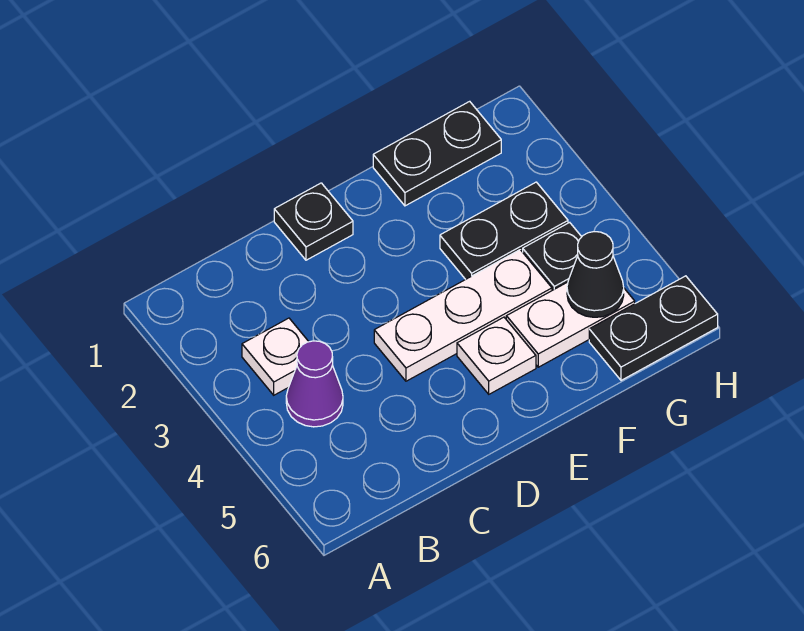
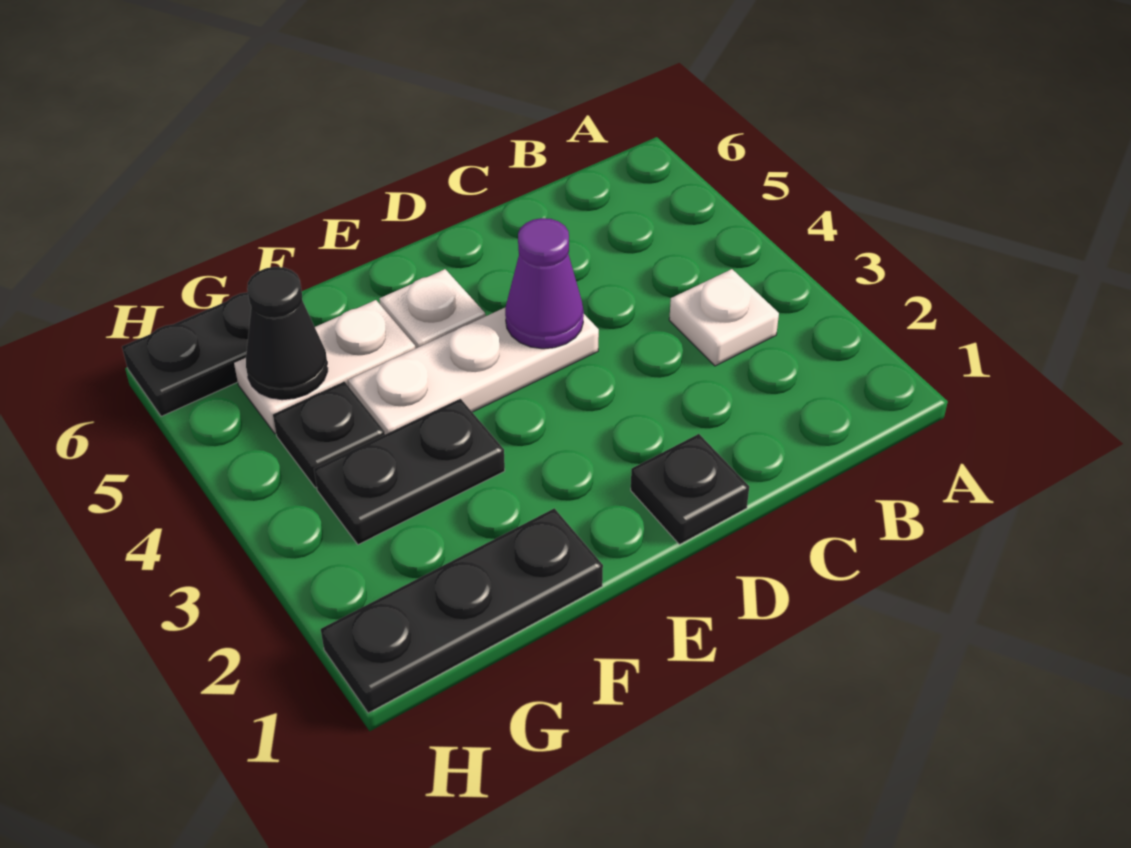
purple cone B4 level 1 -> purple cone D4 level 2
black plate F1:G1 level 1 -> black plate F1:H1 level 1

